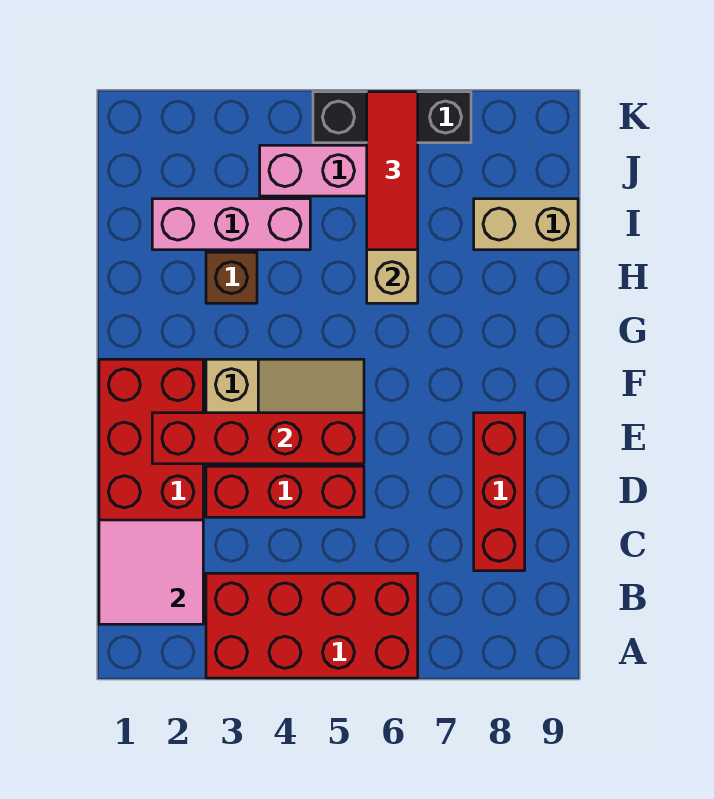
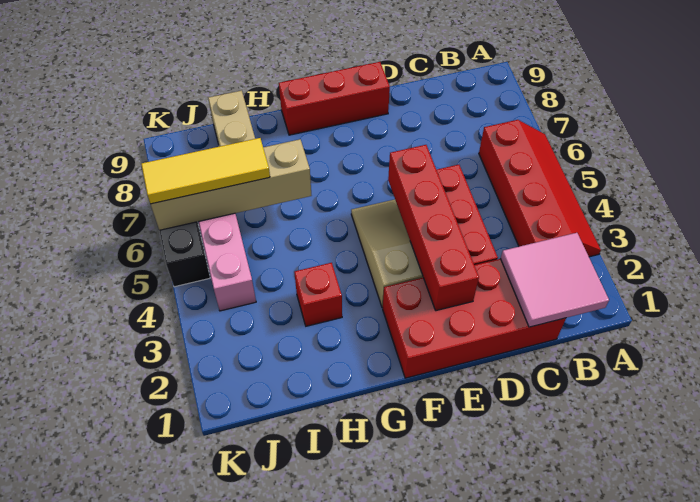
red brick A3:B6 level 1 -> red slope A3:B6 level 1 top B
red brick C8:E8 level 1 -> red brick E9:G9 level 1
brown brick H3 level 1 -> red brick H3 level 1
pink brick I2:I4 level 1 -> none
red tile I6:K6 level 3 -> yellow tile I6:K6 level 3

